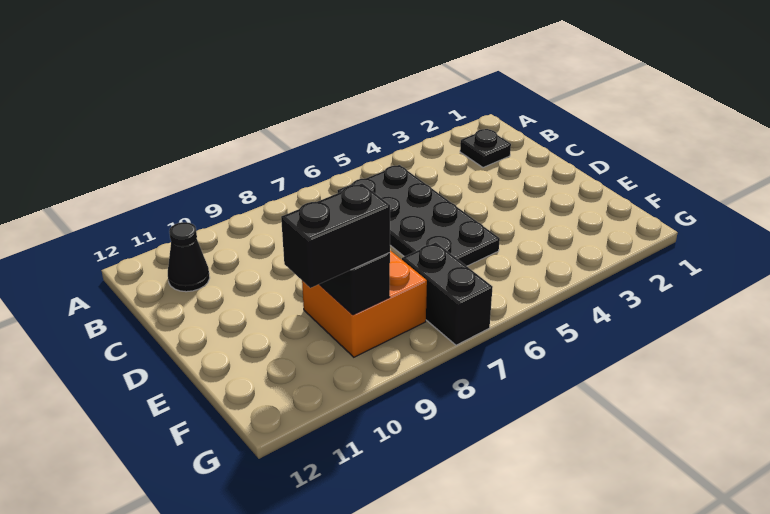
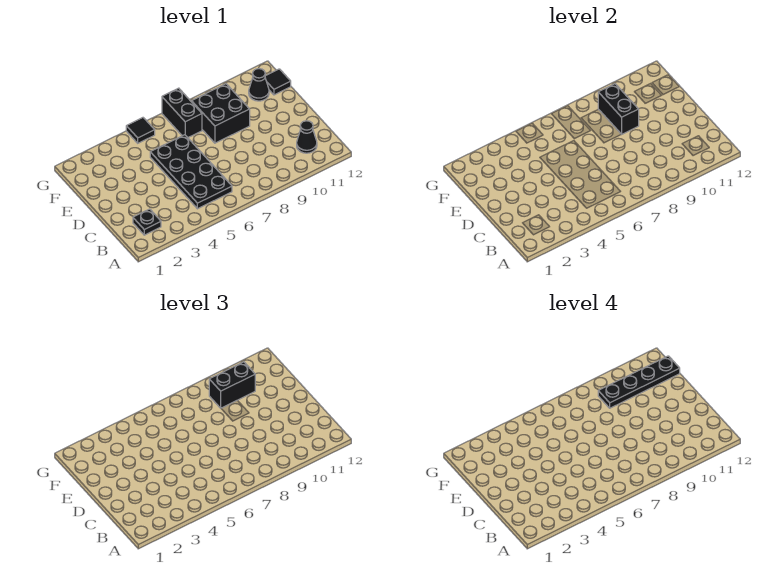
orange brick E8:F9 level 1 -> black brick E8:F9 level 1
none -> black plate F9:F12 level 4
none -> black cone F11 level 1
none -> black tile F12 level 1
none -> black tile G5 level 1

